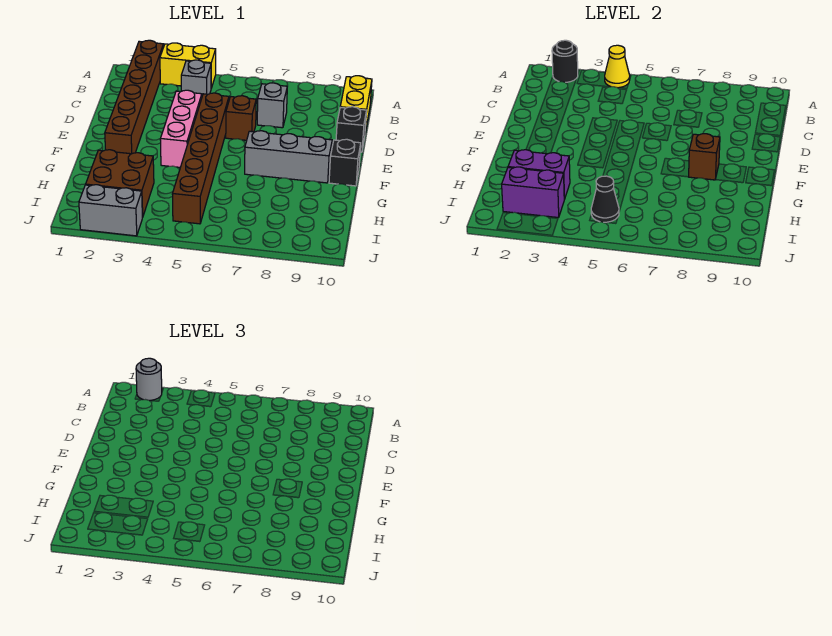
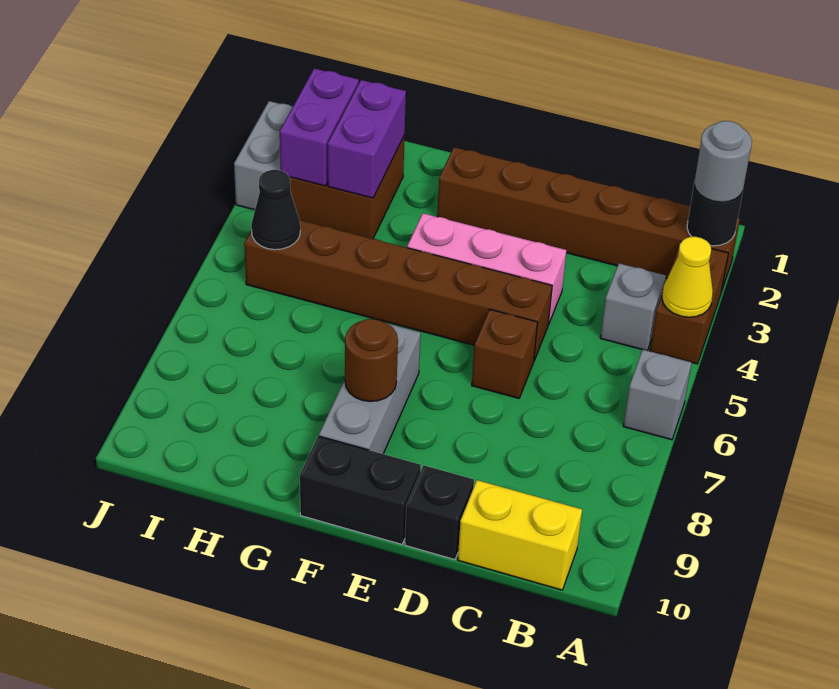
yellow brick A3:A4 level 1 -> brown brick A3:A4 level 1
grey brick C7 level 1 -> grey brick A6 level 1
brown brick F8 level 2 -> brown round brick F8 level 2
black brick F10 level 1 -> black brick E10:F10 level 1

